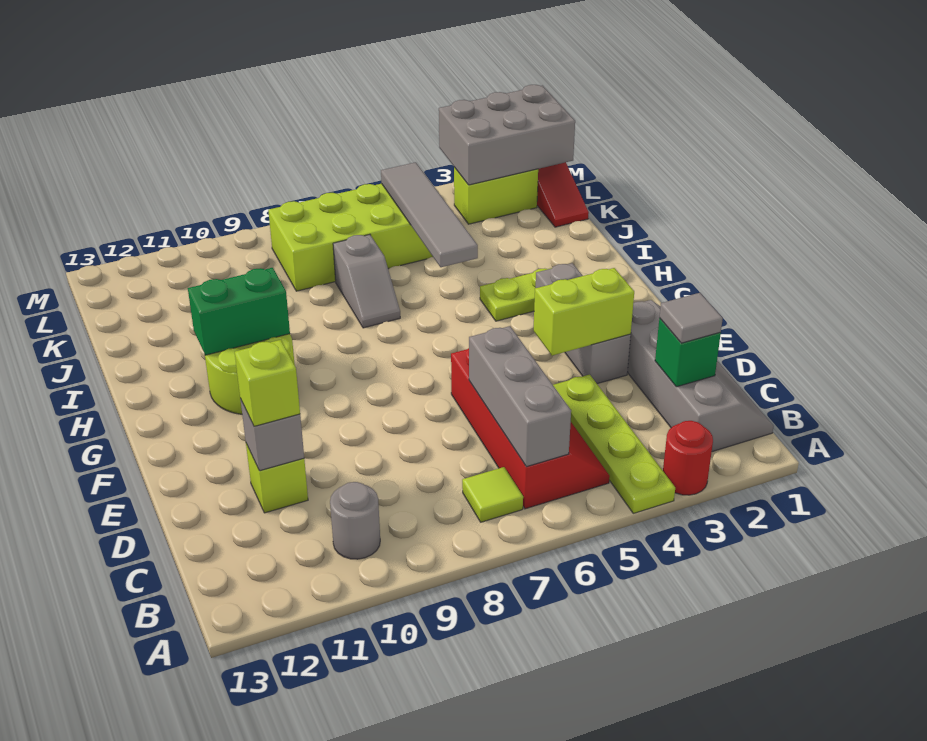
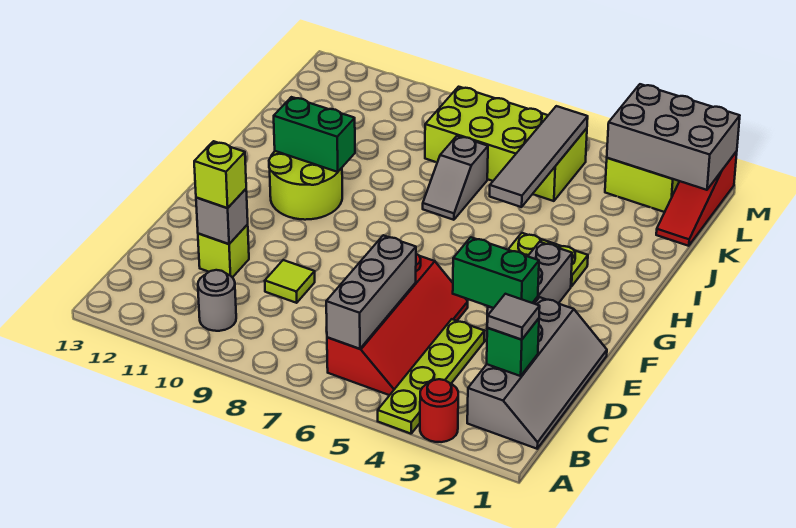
lime tile B7 level 1 -> lime tile D9 level 1
lime brick E3:E4 level 2 -> green brick E3:E4 level 2

